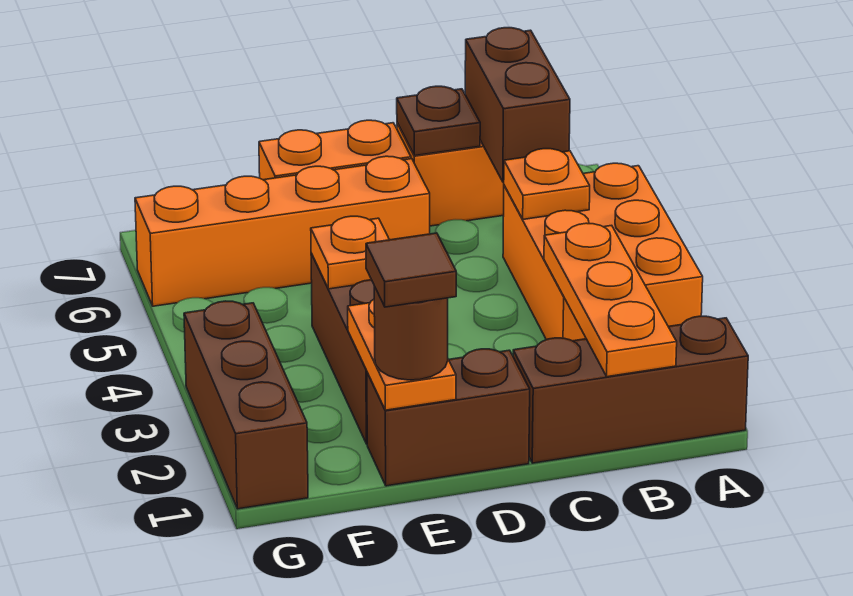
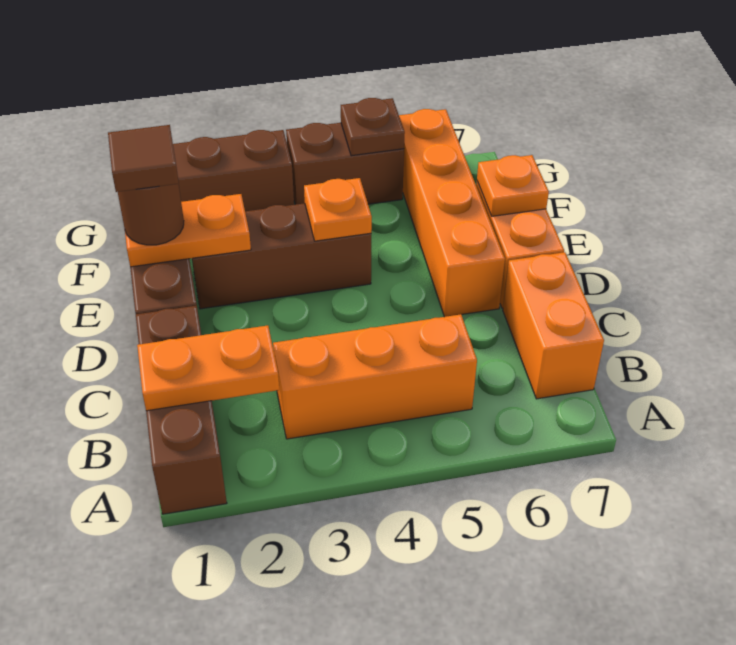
orange brick A3:B5 level 1 -> orange brick B3:B5 level 1
orange plate B1:B3 level 2 -> orange plate B1:B2 level 2
orange plate B5 level 2 -> orange plate E7 level 2
brown brick B6:B7 level 2 -> brown brick G4:G5 level 1
brown plate C7 level 2 -> brown plate G5 level 2

